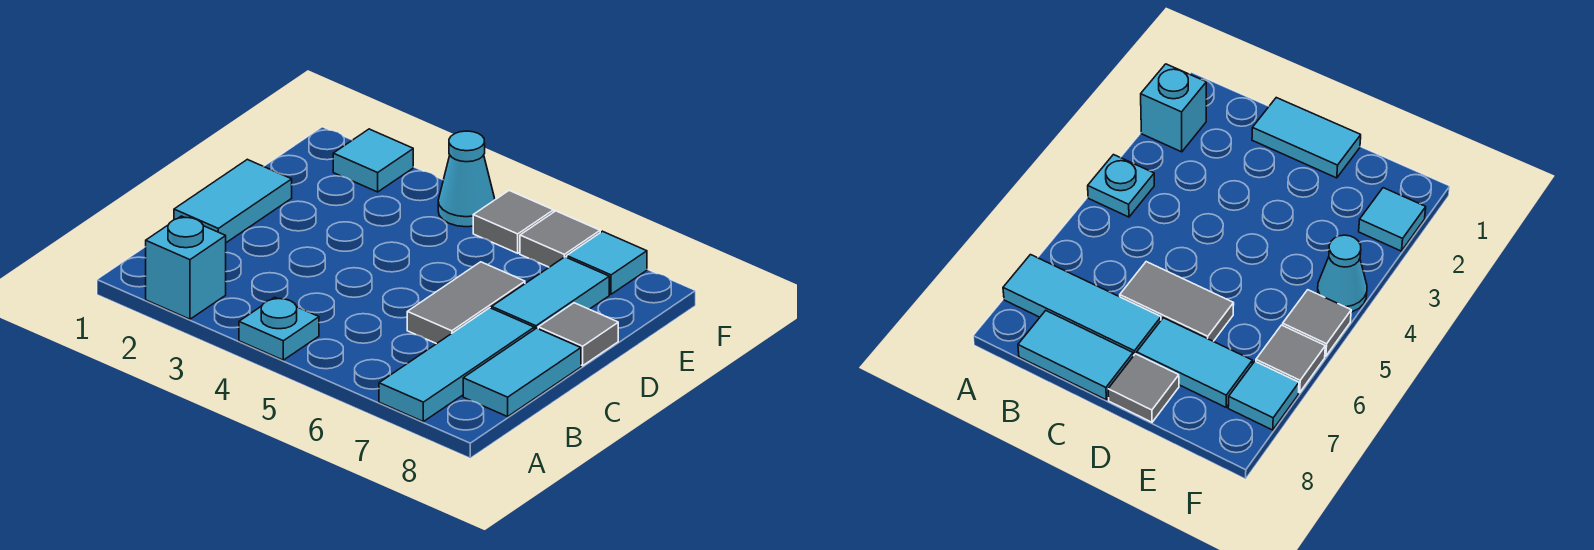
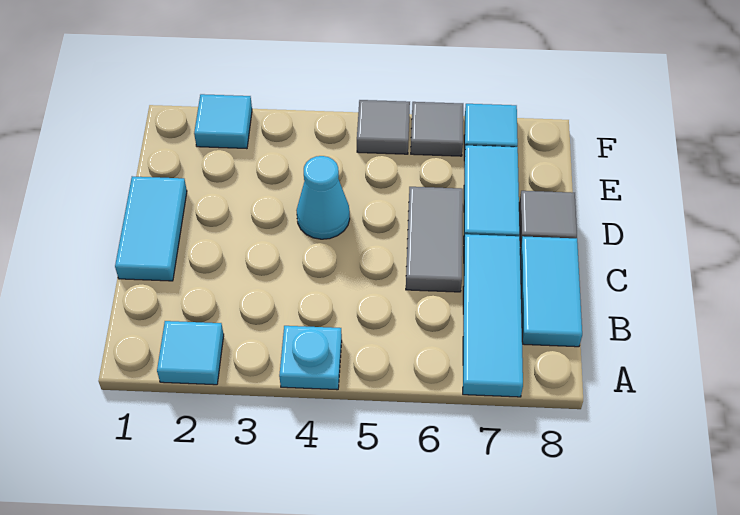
cyan brick A2 level 1 -> cyan tile A2 level 1
cyan cone F4 level 1 -> cyan cone D4 level 1

